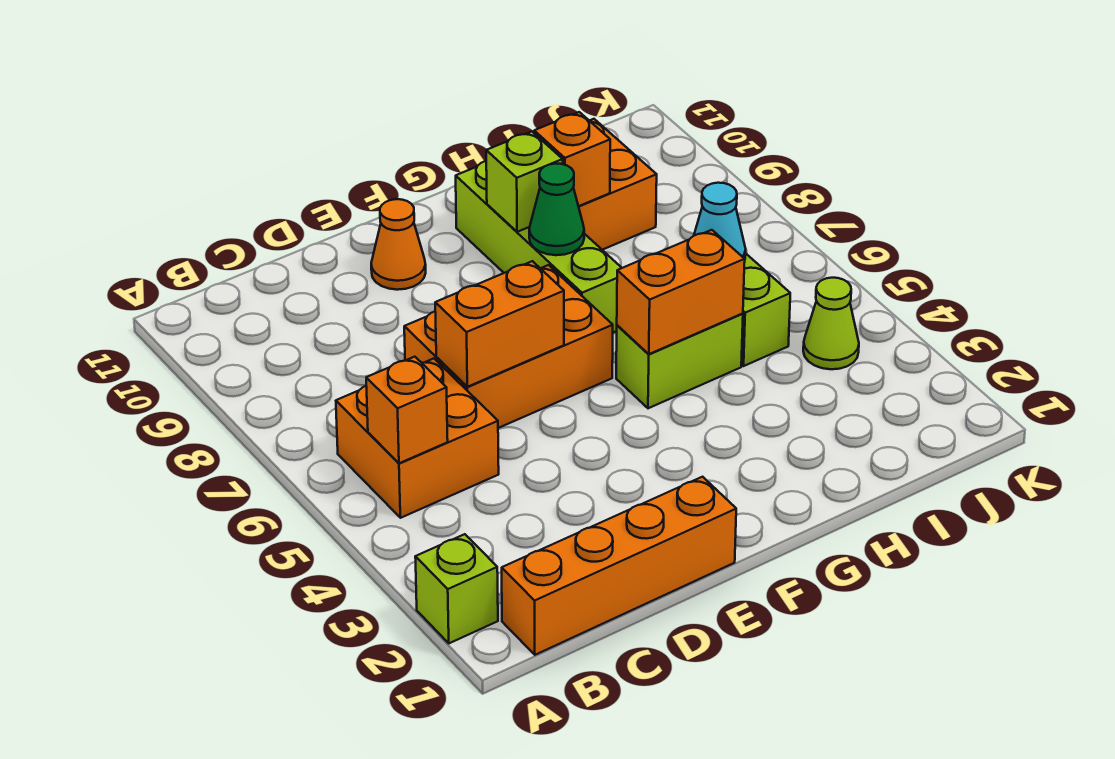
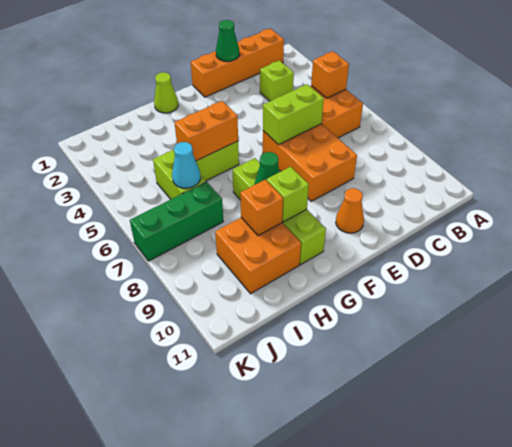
lime brick A2 level 1 -> lime brick C3 level 1
none -> green cone D1 level 2
orange brick D6:F7 level 1 -> orange brick D6:E8 level 1
orange brick D6:E6 level 2 -> lime brick D6:E6 level 2
none -> green brick I7:K7 level 1
lime cone J4 level 1 -> lime cone G1 level 1

